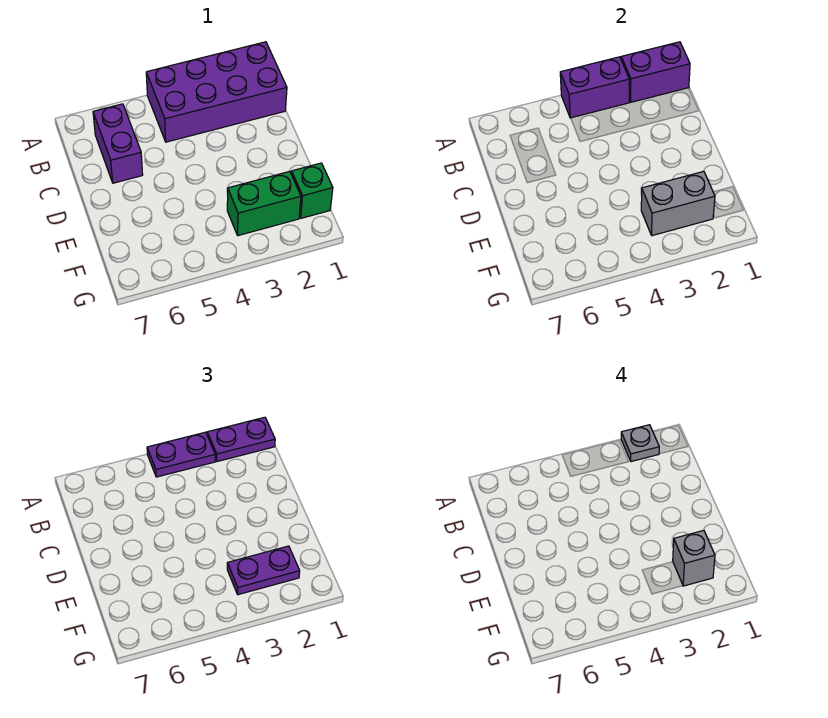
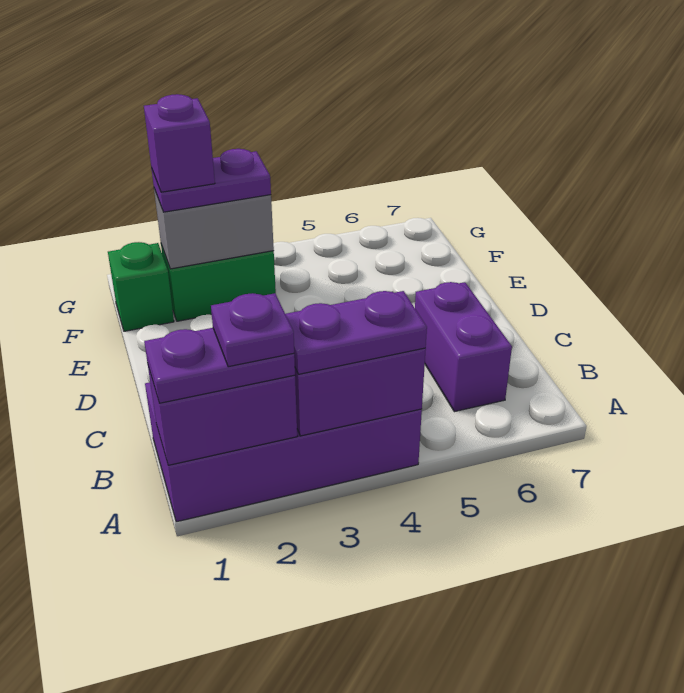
grey plate A2 level 4 -> purple plate A2 level 4
grey brick F2 level 4 -> purple brick F2 level 4

